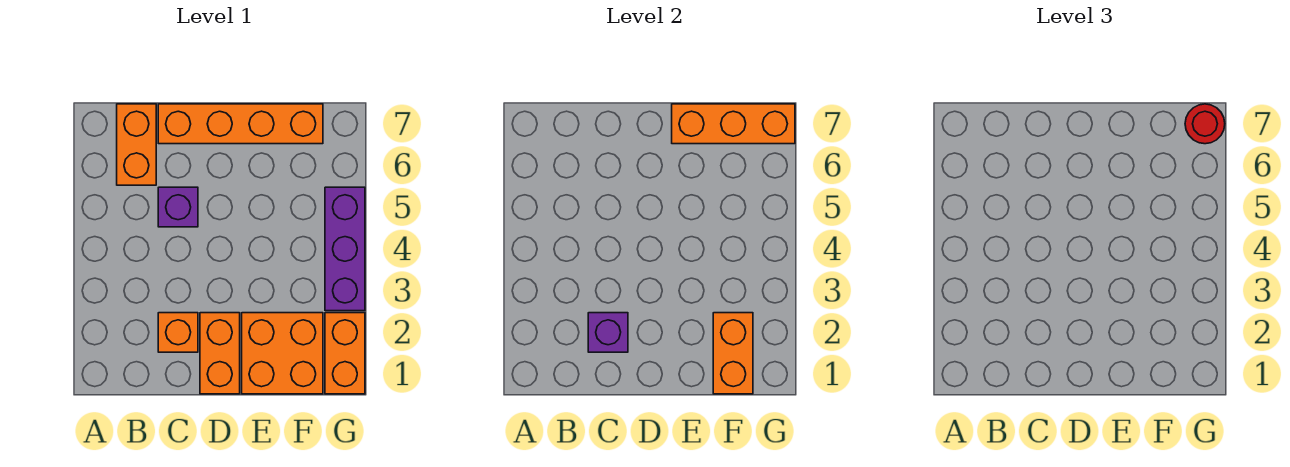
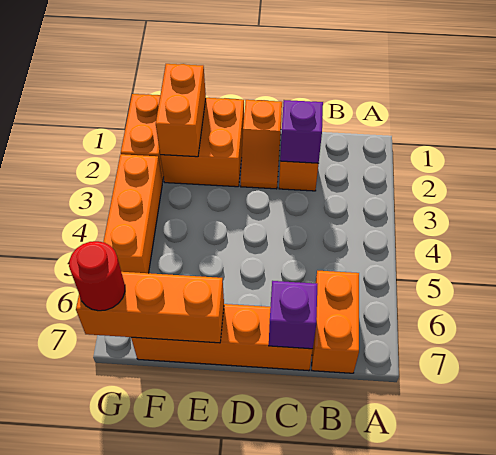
purple brick C5 level 1 -> purple brick C7 level 2
orange brick D1:D2 level 1 -> orange slope D1:D2 level 1 top 1
purple brick G3:G5 level 1 -> orange brick G3:G5 level 1

